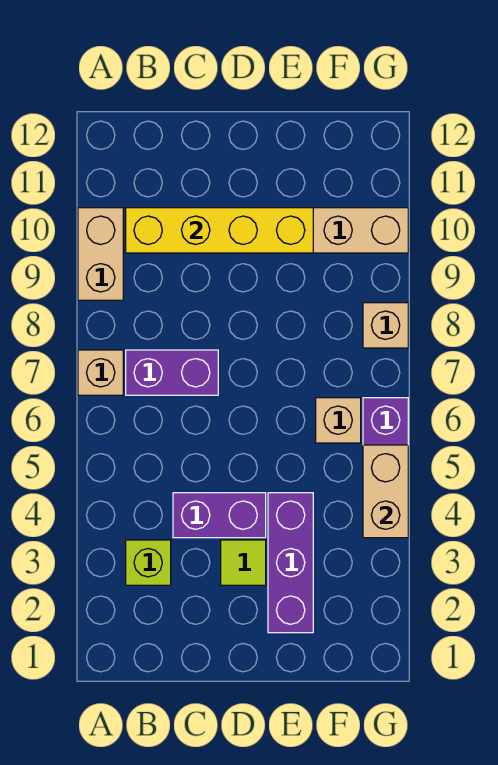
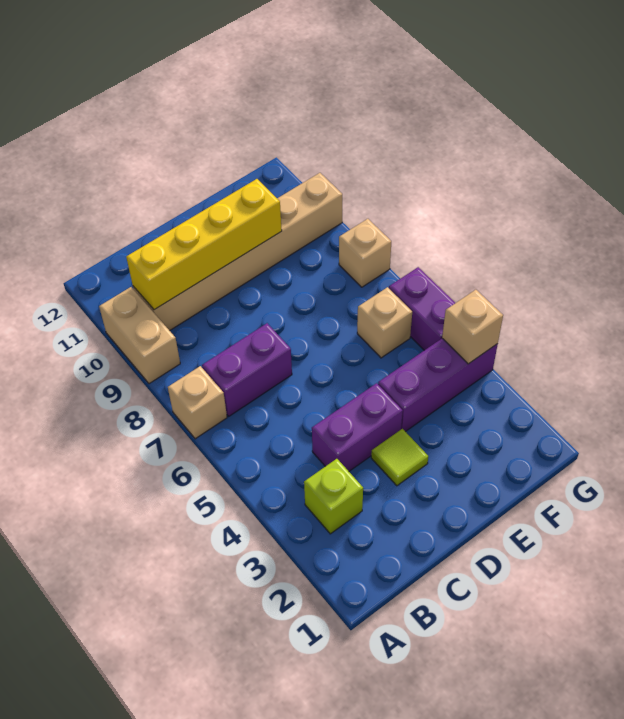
purple brick E2:E4 level 1 -> purple brick E4:G4 level 1
tan brick G4:G5 level 2 -> tan brick G4 level 2

